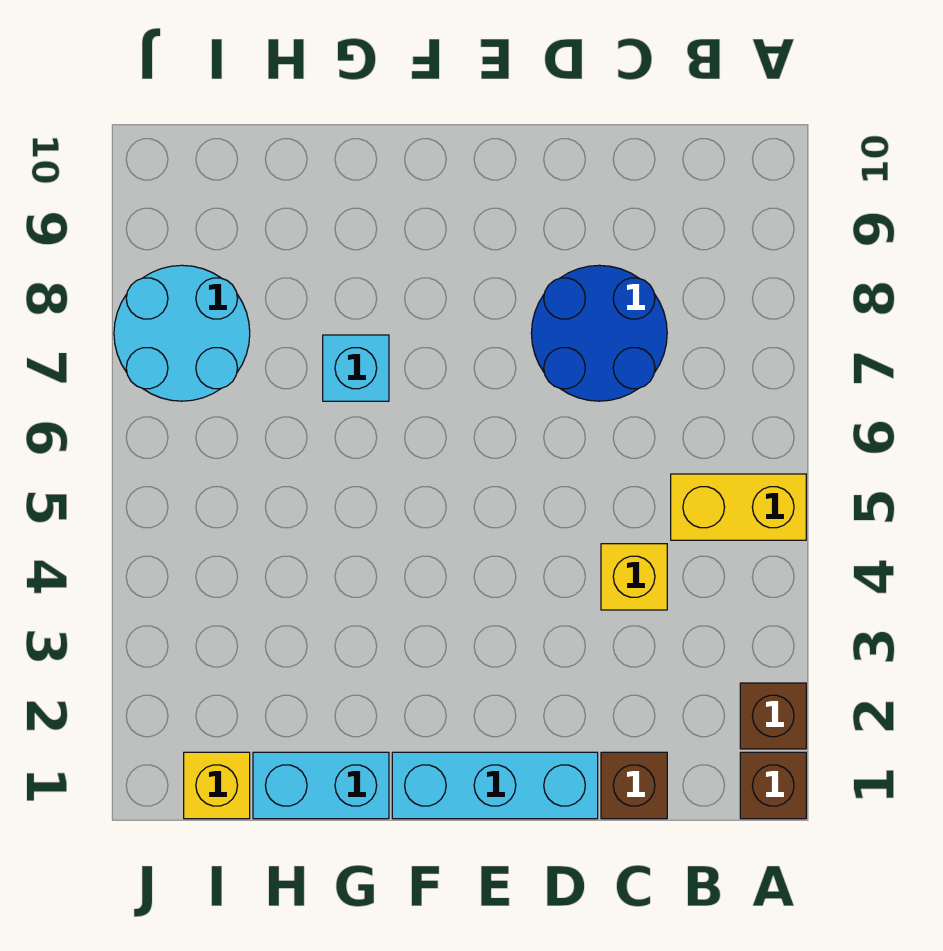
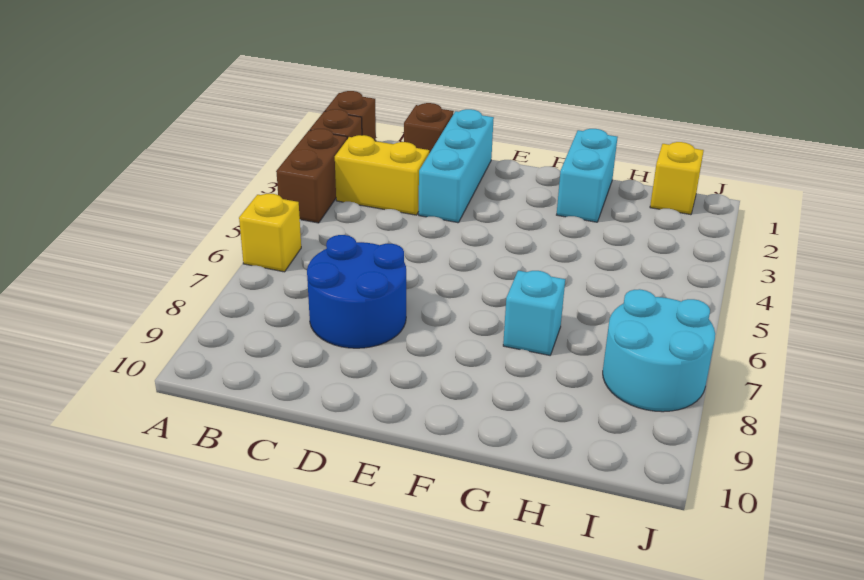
none -> brown brick A3:A4 level 1
yellow brick A5:B5 level 1 -> yellow brick B3:C3 level 1
yellow brick C4 level 1 -> yellow brick A6 level 1
cyan brick D1:F1 level 1 -> cyan brick D1:D3 level 1
cyan brick G1:H1 level 1 -> cyan brick G1:G2 level 1

